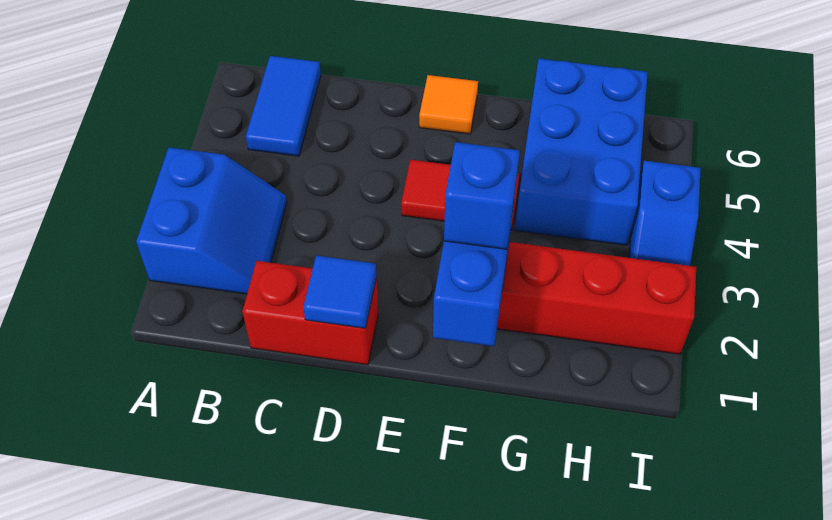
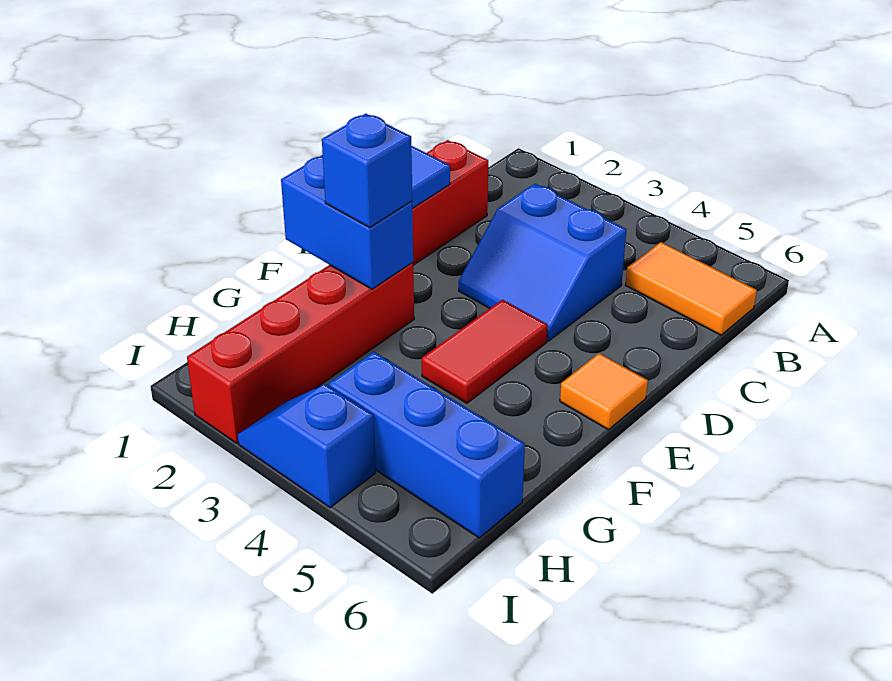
blue slope A2:B3 level 1 top A -> blue slope C3:D4 level 1 top C
blue tile B5:B6 level 1 -> orange tile B5:B6 level 1
blue brick G4:H6 level 1 -> blue brick H4:H6 level 1

